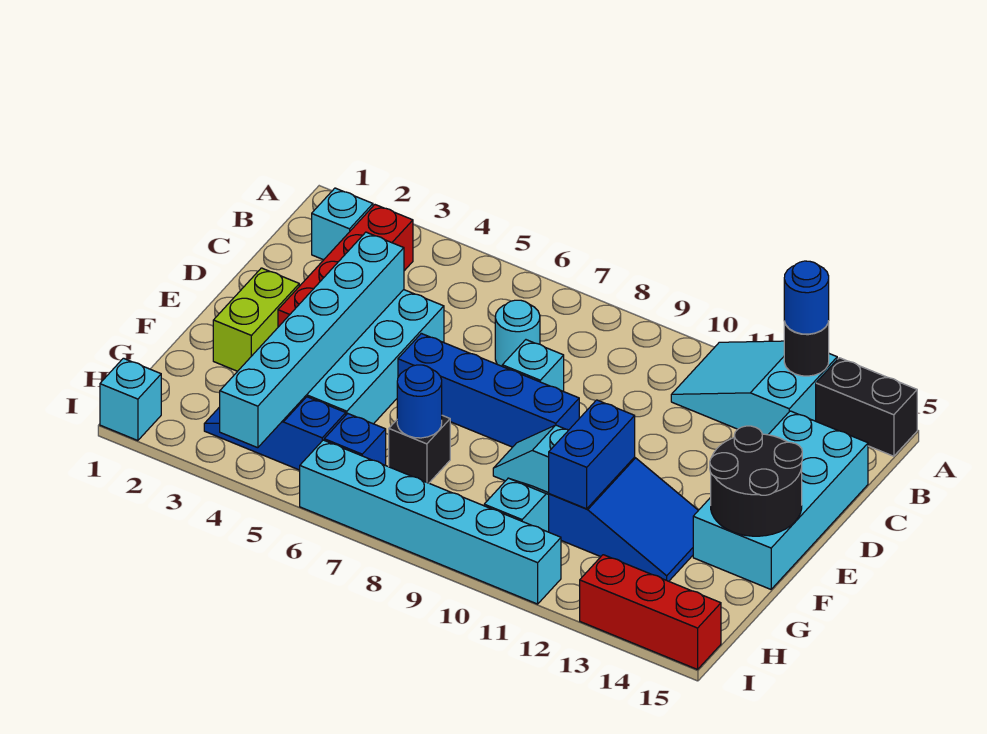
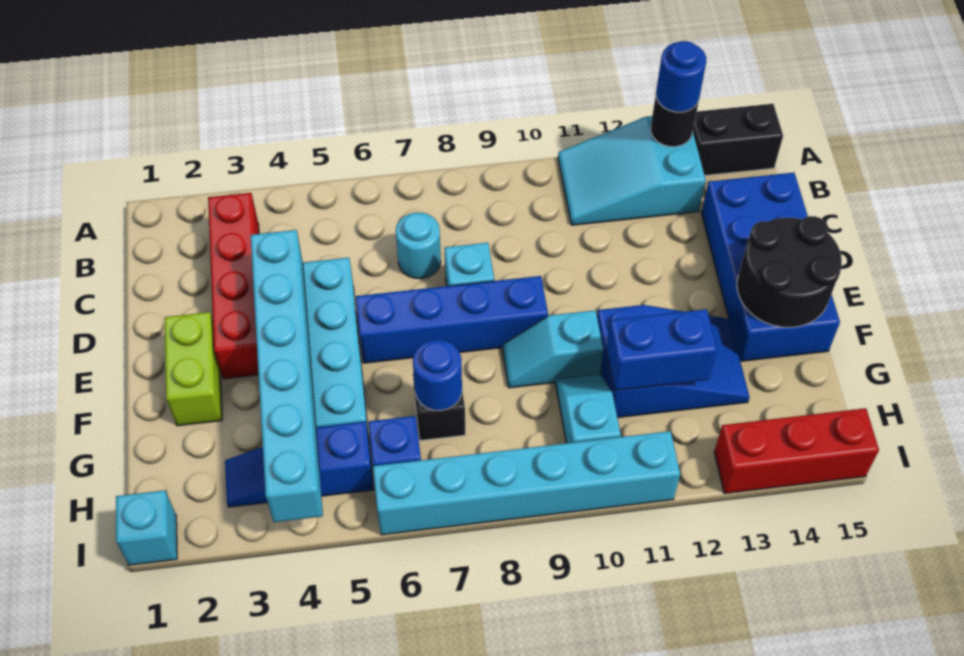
cyan brick B2 level 1 -> none
cyan brick C14:F15 level 1 -> blue brick C14:F15 level 1
blue brick F11:G11 level 2 -> blue brick G11:G12 level 2

